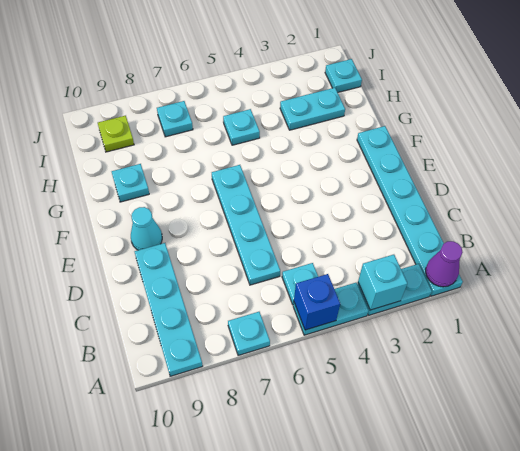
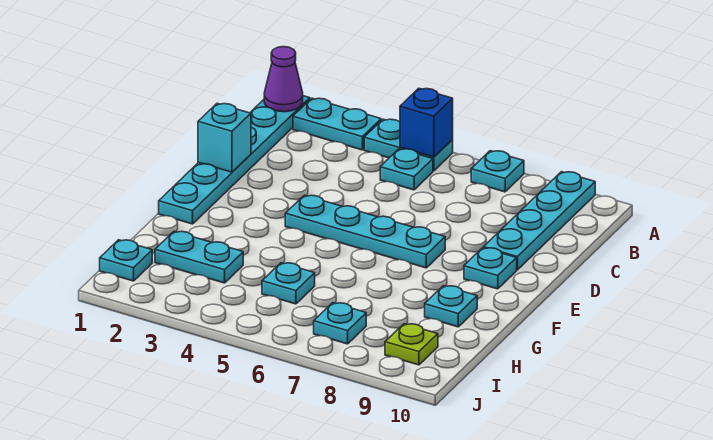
cyan brick A3 level 2 -> cyan brick D1 level 2
cyan plate C6:F6 level 1 -> cyan plate E4:E7 level 1
cyan cone E9 level 1 -> cyan plate E9 level 1

